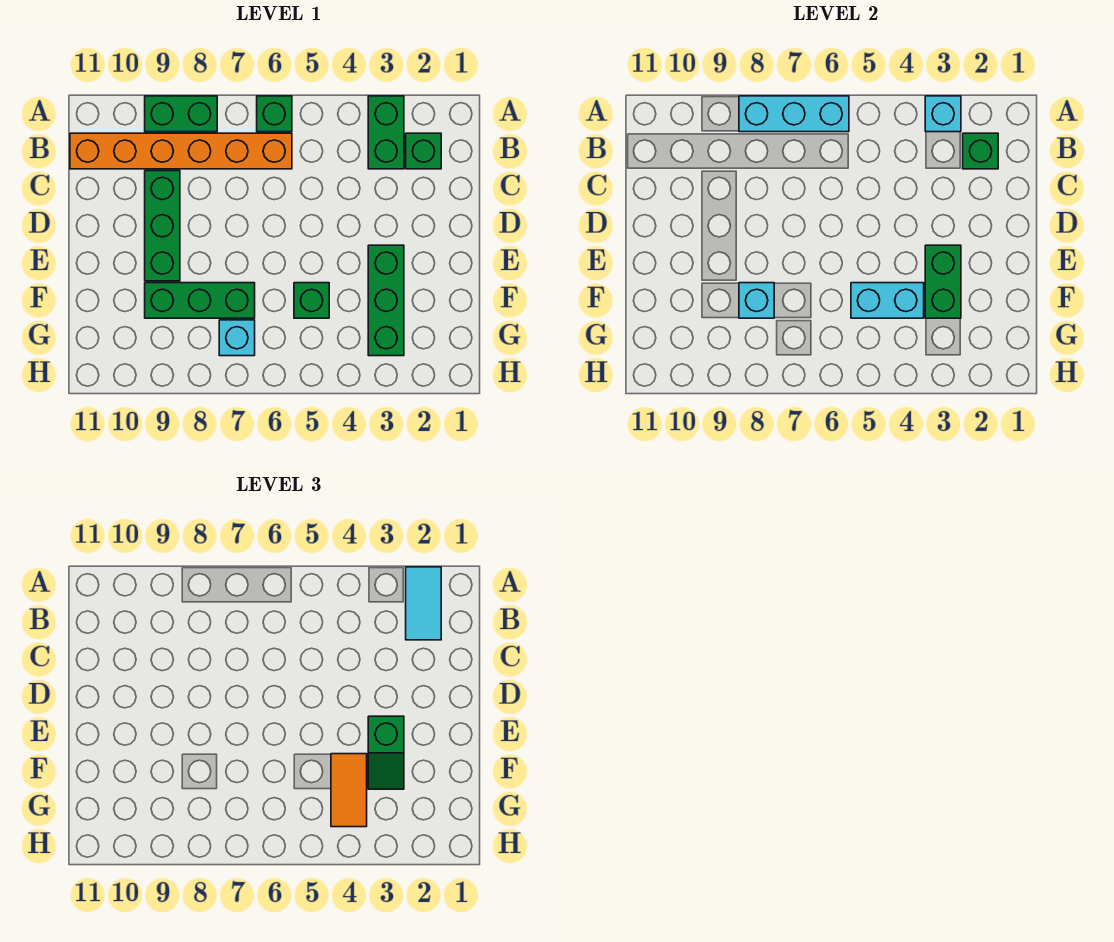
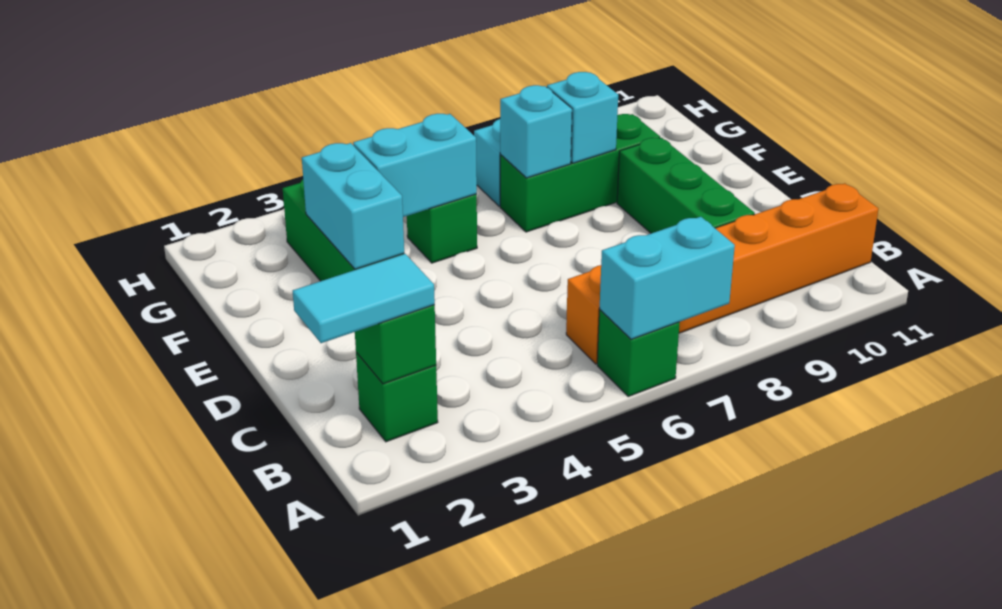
cyan tile A2:B2 level 3 -> cyan tile B1:B2 level 3
green brick A3:B3 level 1 -> none
cyan brick A3 level 2 -> cyan brick F7 level 2
cyan brick A6:A8 level 2 -> cyan brick A6:A7 level 2
green brick A8:A9 level 1 -> none
green brick E3:F3 level 2 -> cyan brick E3:F3 level 2
green slope E3:F3 level 3 top E -> none
orange tile F4:G4 level 3 -> none

